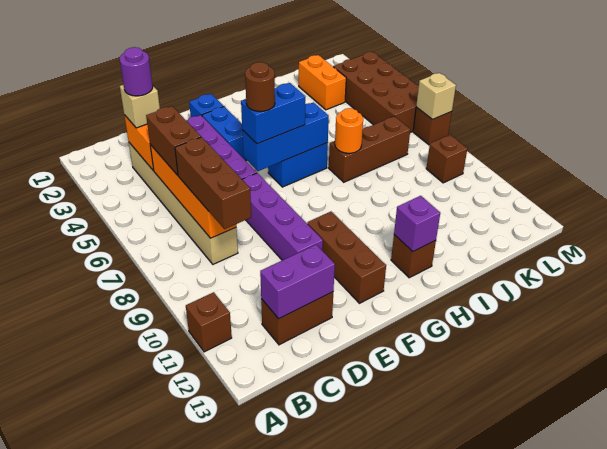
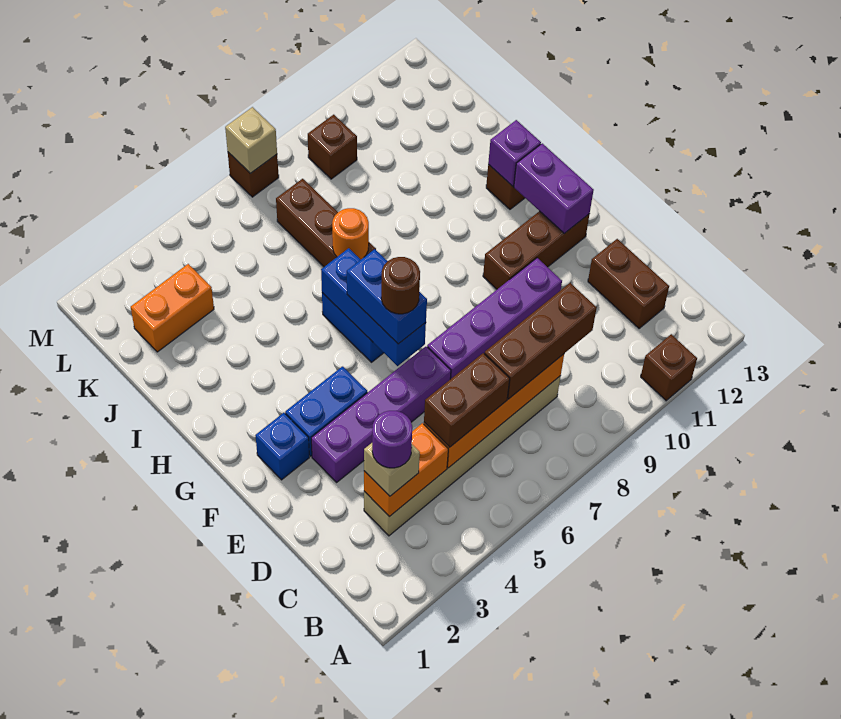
purple brick C12:D12 level 2 -> purple brick F12:G12 level 2
brown brick L3:M6 level 1 -> none

